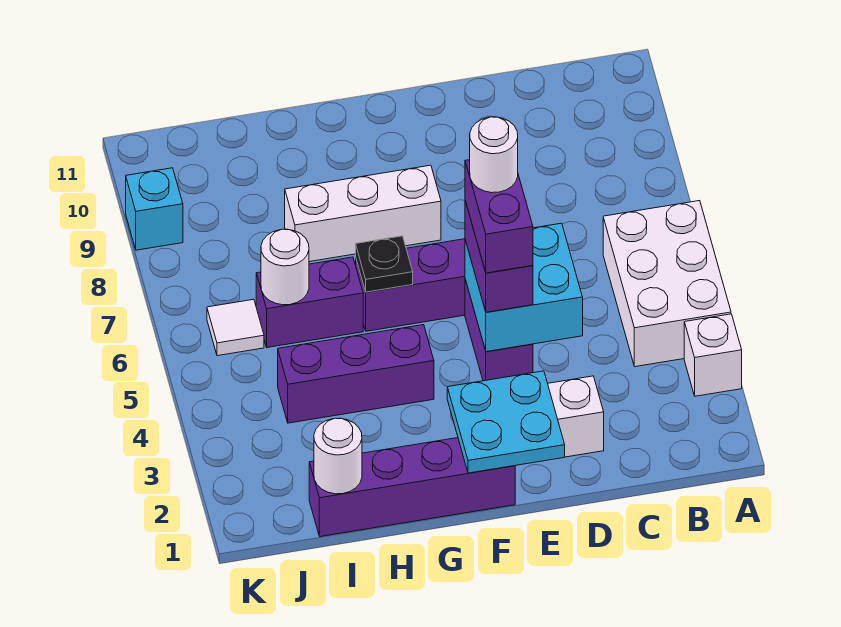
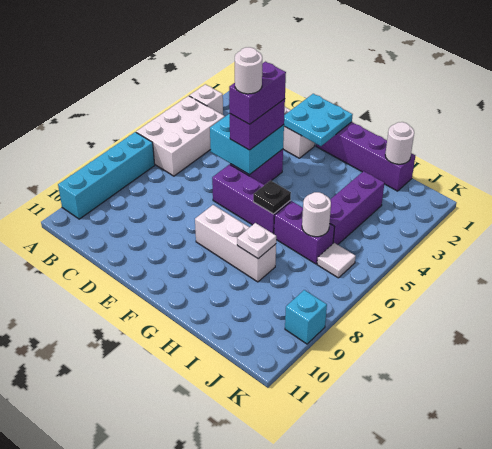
none -> cyan brick A7:A10 level 1
purple brick G4:I4 level 1 -> purple brick I3:I5 level 1
none -> white plate H8 level 2

